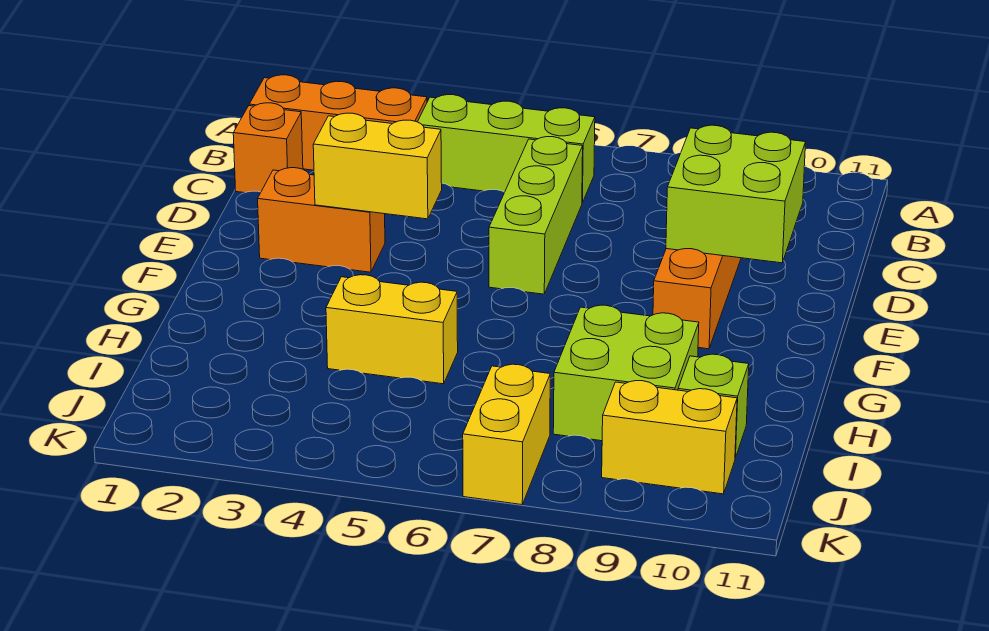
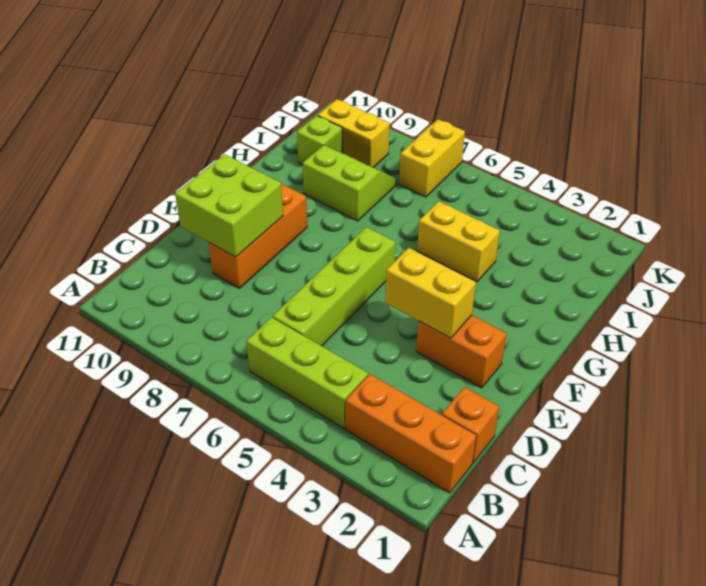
lime brick C6:E6 level 1 -> lime brick C6:F6 level 1
lime brick H8:I9 level 1 -> lime slope H8:I9 level 1 top H

